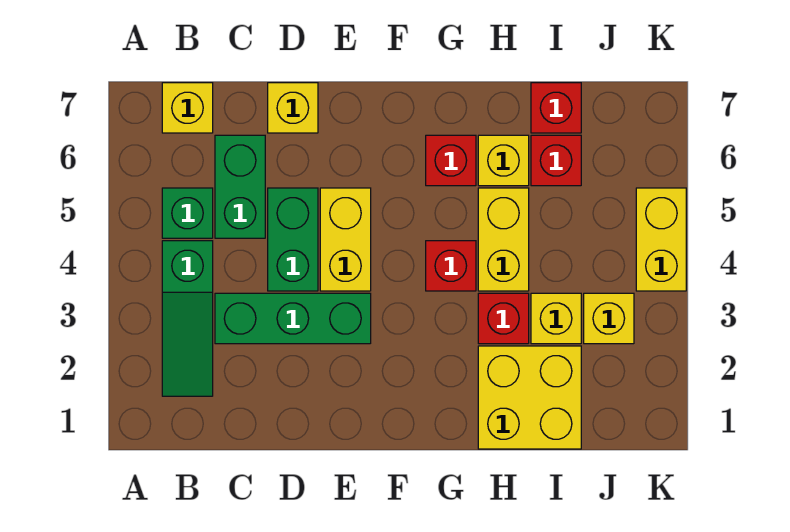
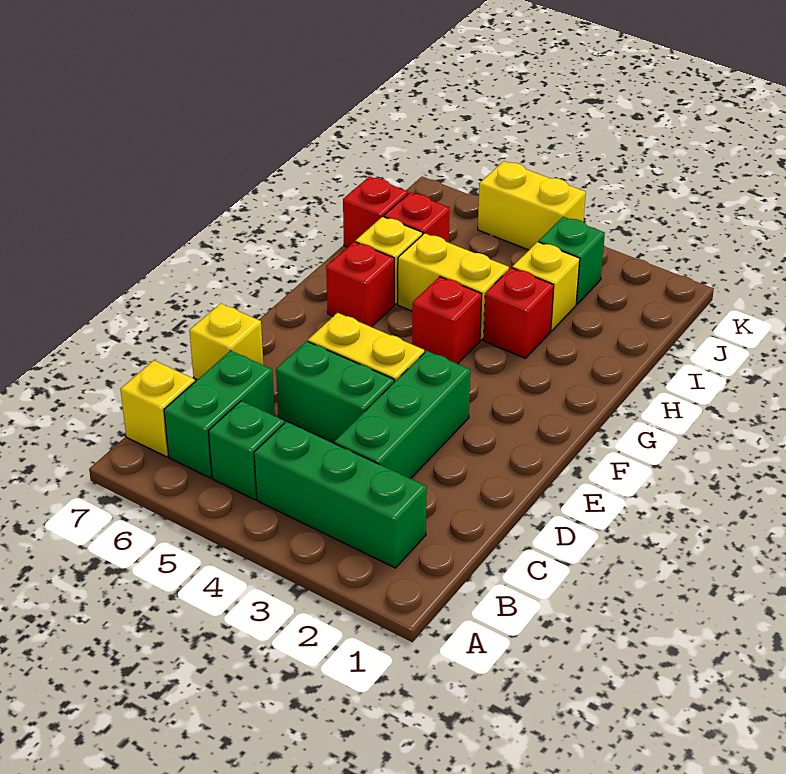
green slope B2:B4 level 1 top 4 -> green brick B2:B4 level 1
green brick C5:C6 level 1 -> green brick B6:C6 level 1
yellow brick H1:I2 level 1 -> none
yellow brick J3 level 1 -> green brick J3 level 1

